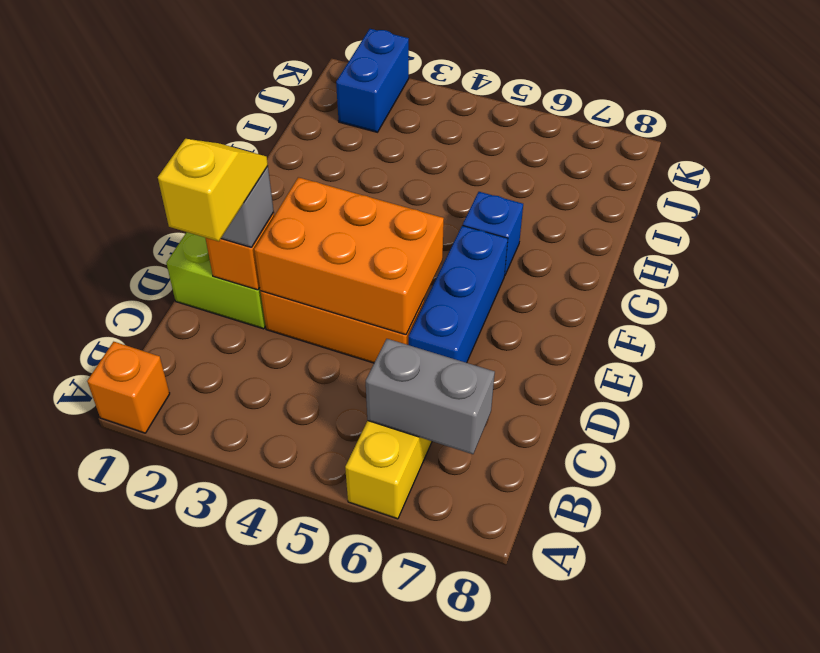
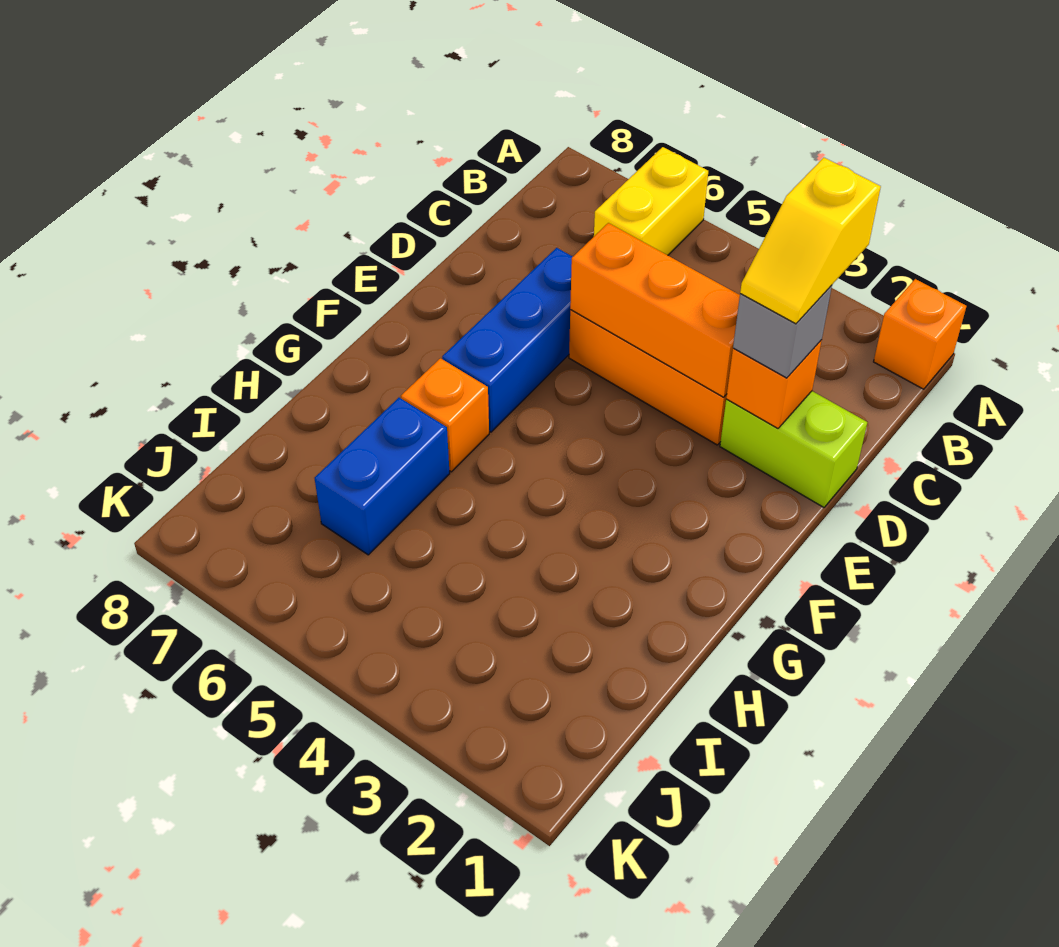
grey brick B6:B7 level 2 -> none
orange brick D3:E5 level 2 -> orange brick D3:D5 level 2
blue brick G6 level 1 -> orange brick G6 level 1
blue brick J2:K2 level 1 -> blue brick H6:I6 level 1

